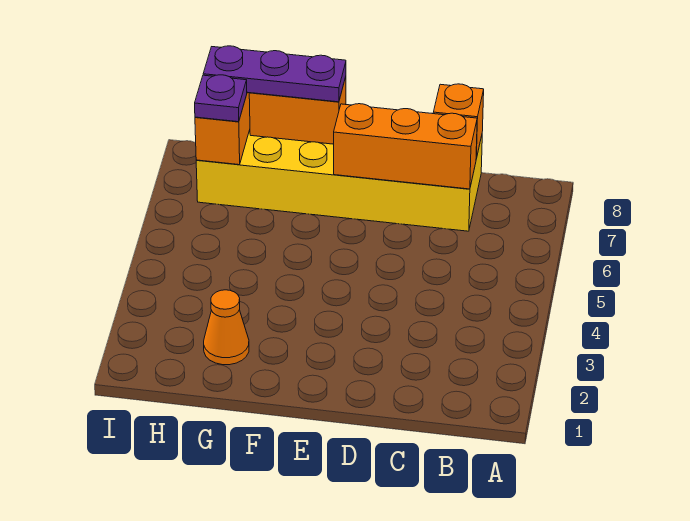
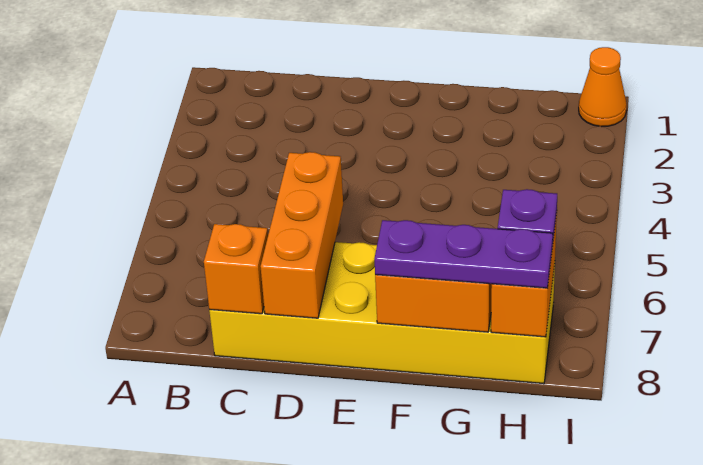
orange brick C7:E7 level 2 -> orange brick D6:D8 level 2
orange cone G2 level 1 -> orange cone I1 level 1

